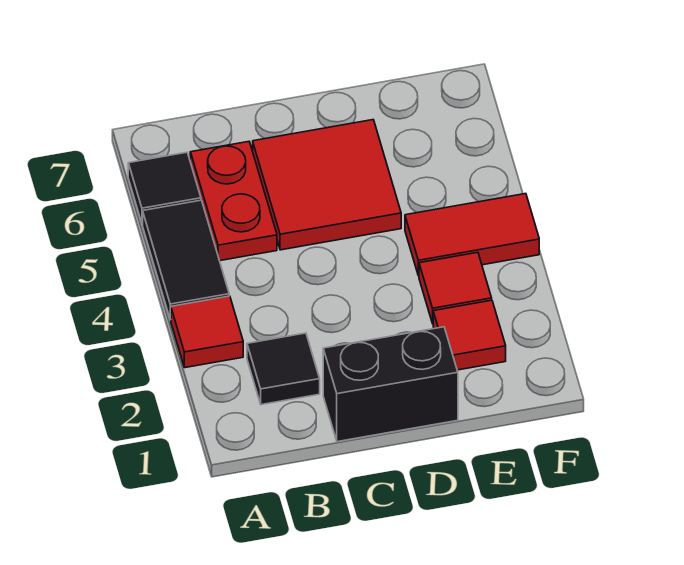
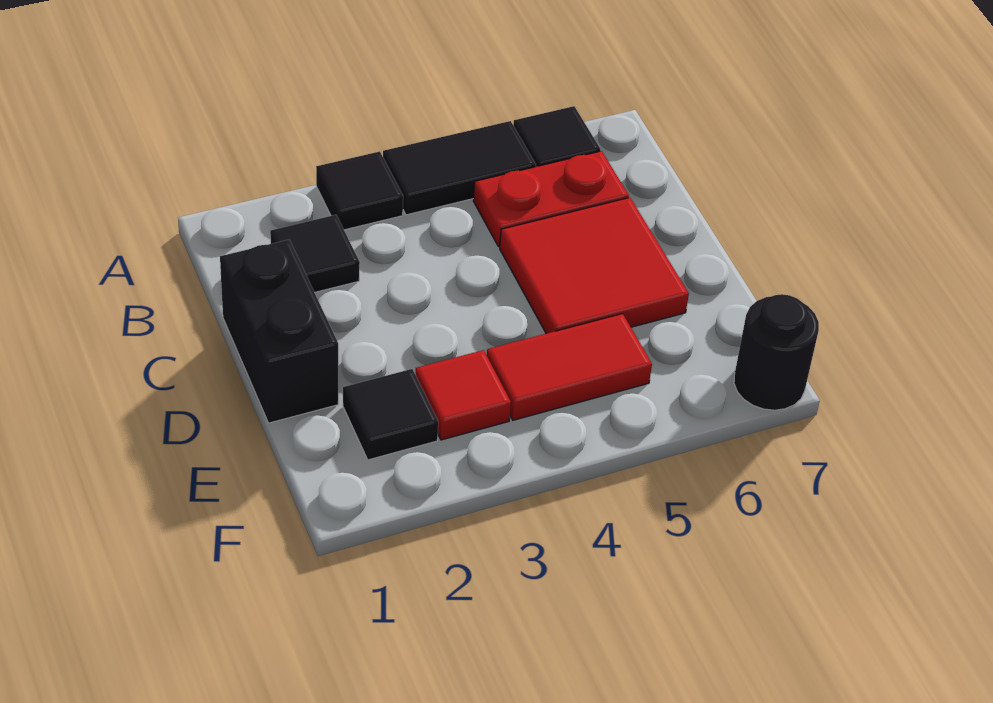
red tile A3 level 1 -> black tile A3 level 1
red tile E2 level 1 -> black tile E2 level 1
red tile E4:F4 level 1 -> red tile E4:E5 level 1
none -> black round brick F7 level 1

